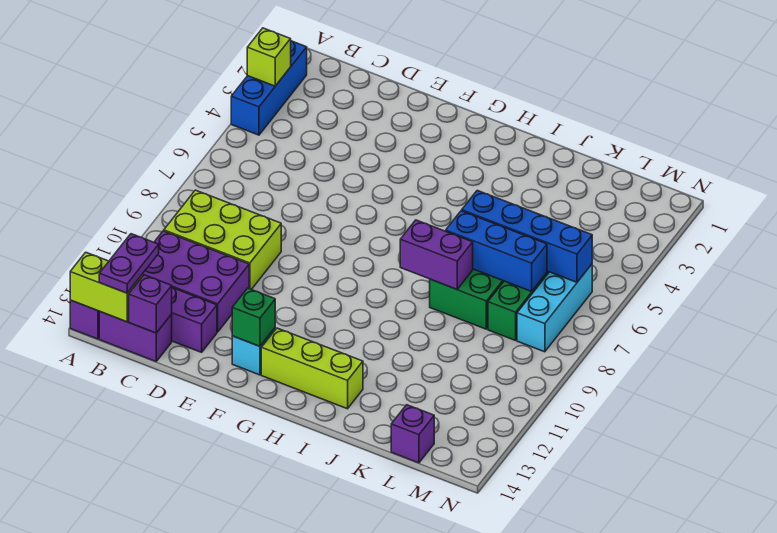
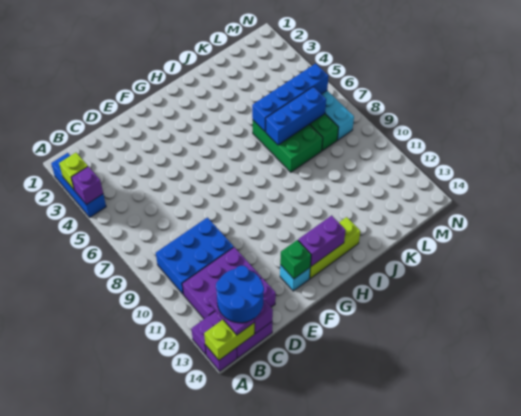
lime brick B9:D10 level 1 -> blue brick B9:D10 level 1
none -> blue round brick B13:C14 level 4
purple brick I8:J8 level 2 -> purple brick G13:H13 level 2
purple brick L14 level 1 -> purple brick A4 level 2

